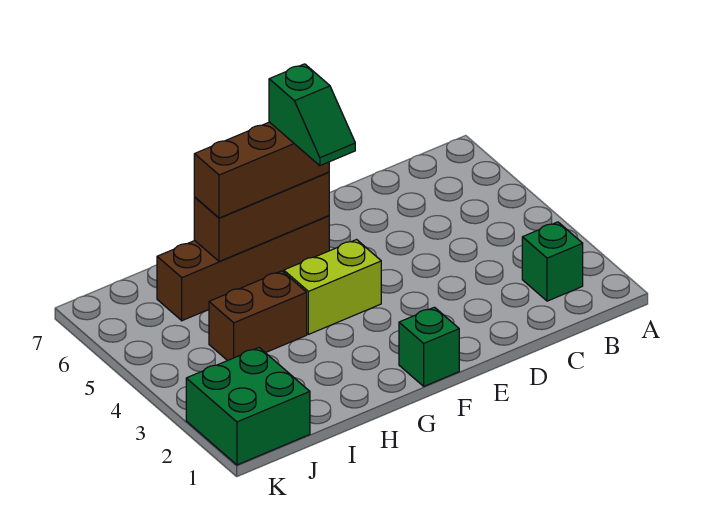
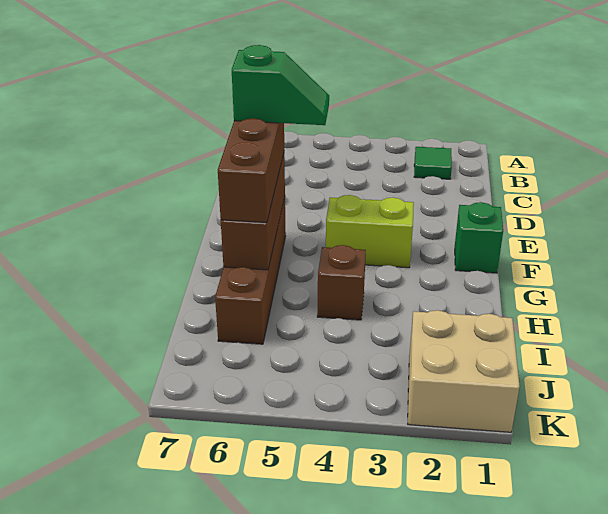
green brick B2 level 1 -> green tile B2 level 1
lime brick F4:G4 level 1 -> lime brick F3:F4 level 1
brown brick H4:I4 level 1 -> brown brick H4 level 1
green brick J1:K2 level 1 -> tan brick J1:K2 level 1

